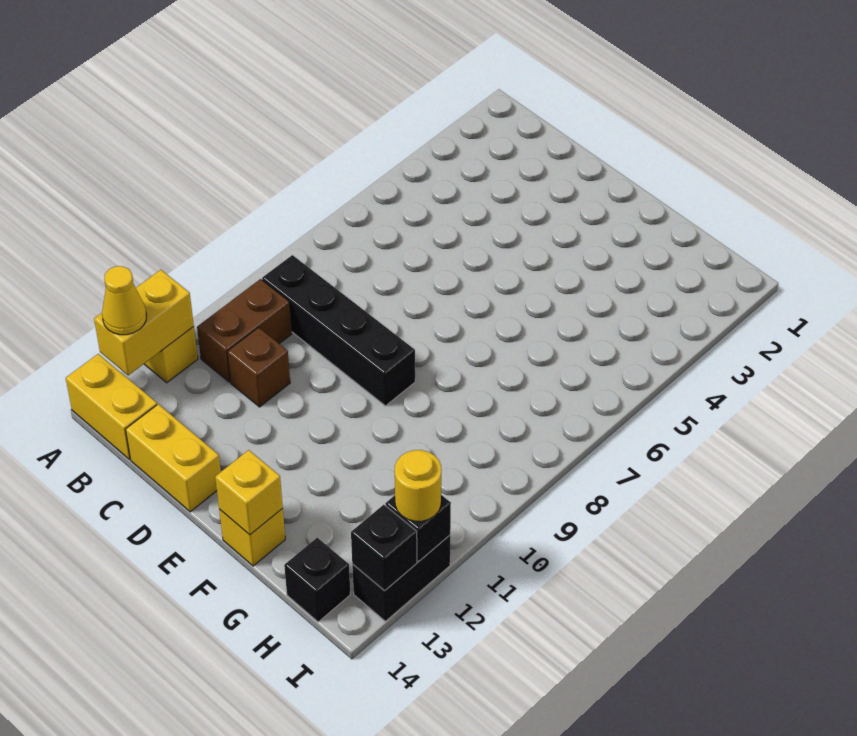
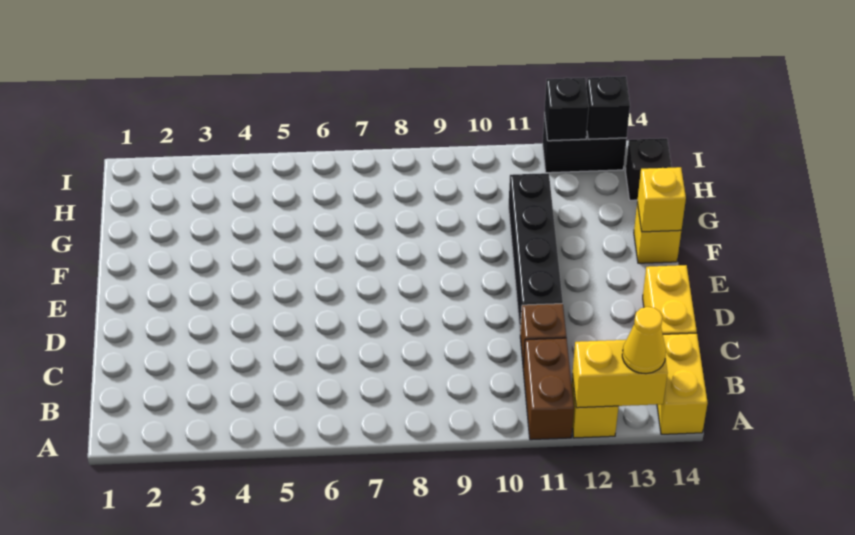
black brick B9:E9 level 1 -> black brick D11:G11 level 1
brown brick B10:B11 level 1 -> brown brick A11:B11 level 1
yellow round brick I12 level 3 -> none

